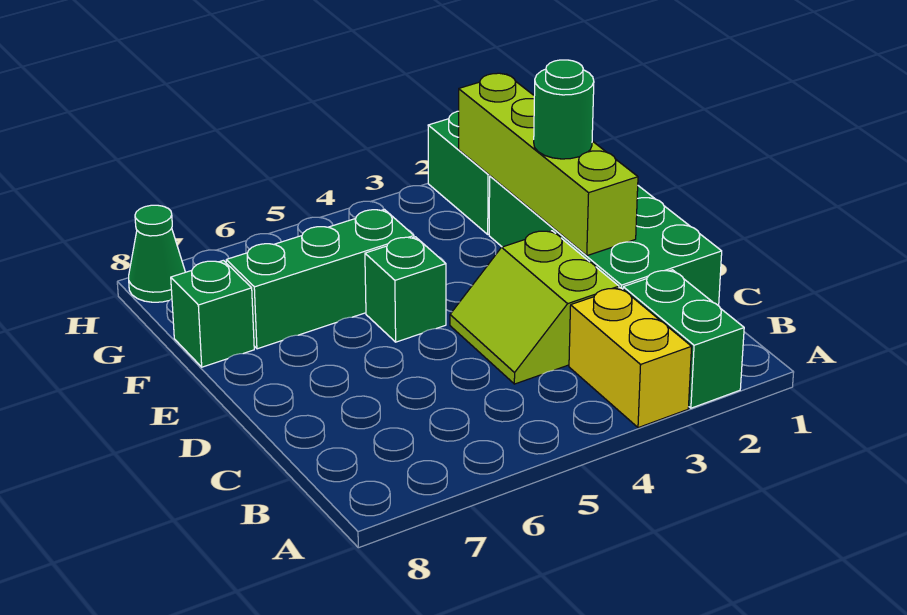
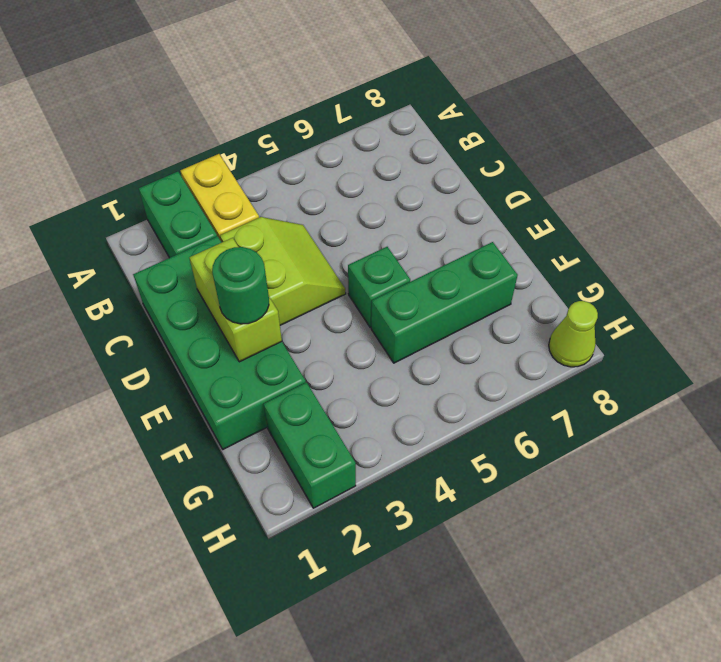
lime brick D2:G2 level 2 -> lime brick D2:E2 level 2
green brick F8 level 1 -> none
green cone H8 level 1 -> lime cone H8 level 1

